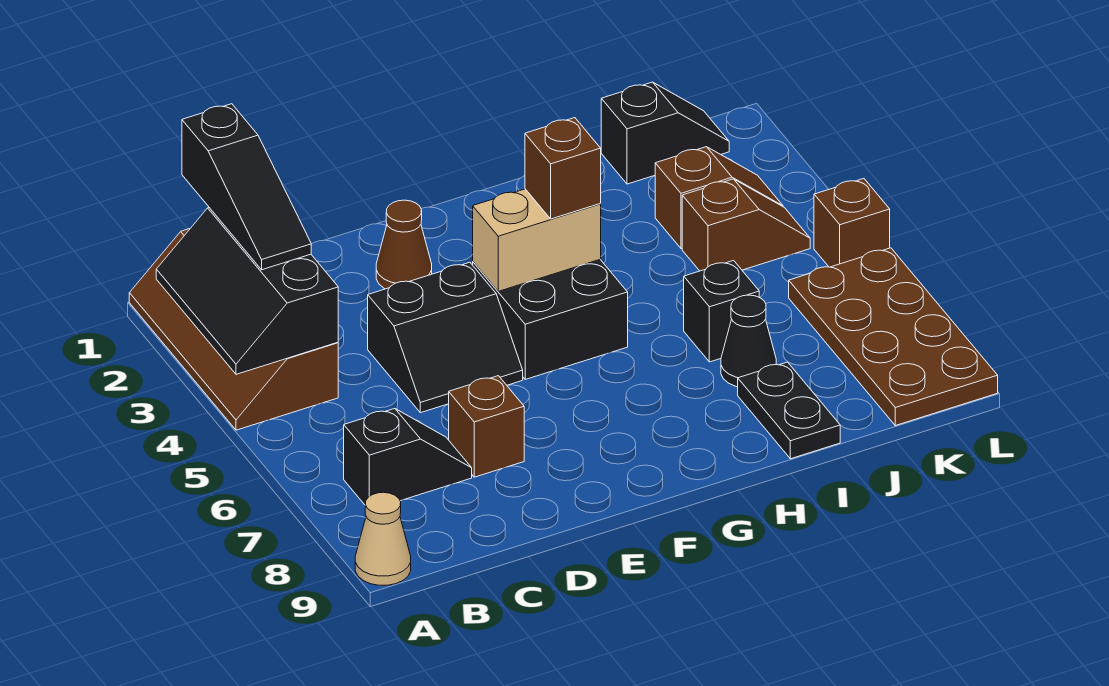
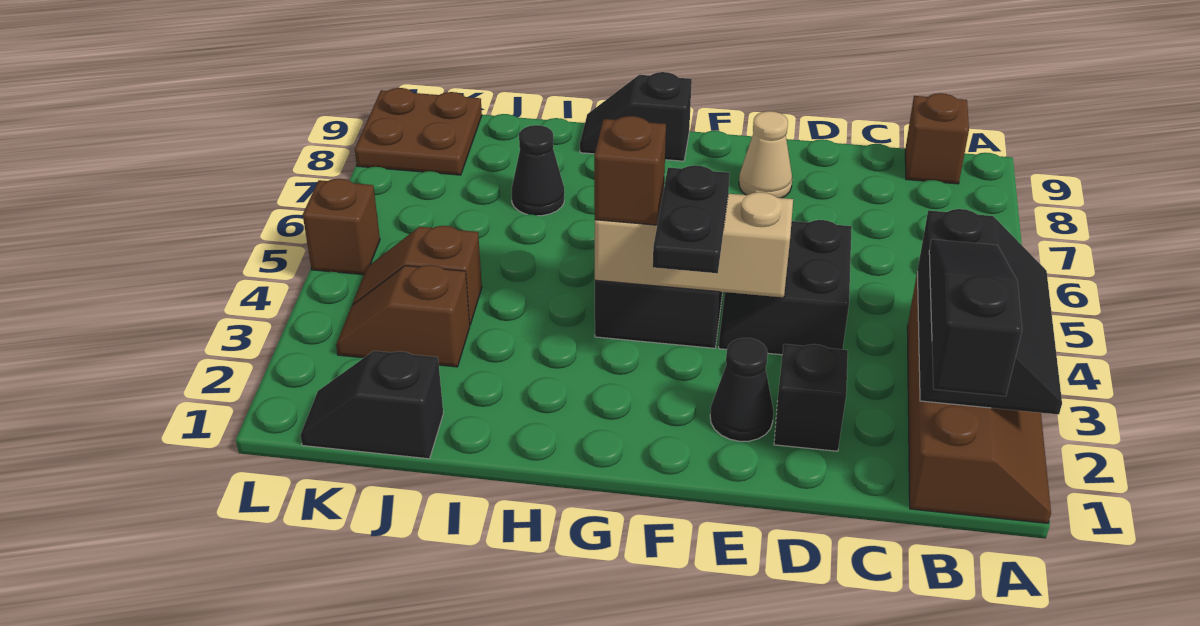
tan cone A9 level 1 -> tan cone E8 level 1
black slope B7:C7 level 1 top B -> black slope G9:H9 level 1 top G
black slope D4:E5 level 1 top 4 -> black slope D4:E5 level 1 top D
brown brick D7 level 1 -> brown brick B9 level 1
brown cone E2 level 1 -> black cone E2 level 1
tan brick F4:G4 level 2 -> tan brick E4:G4 level 2
black brick I6 level 1 -> black brick D2 level 1
black plate I8:I9 level 1 -> black plate F3:F4 level 3
brown plate K6:L9 level 1 -> brown plate K8:L9 level 1

